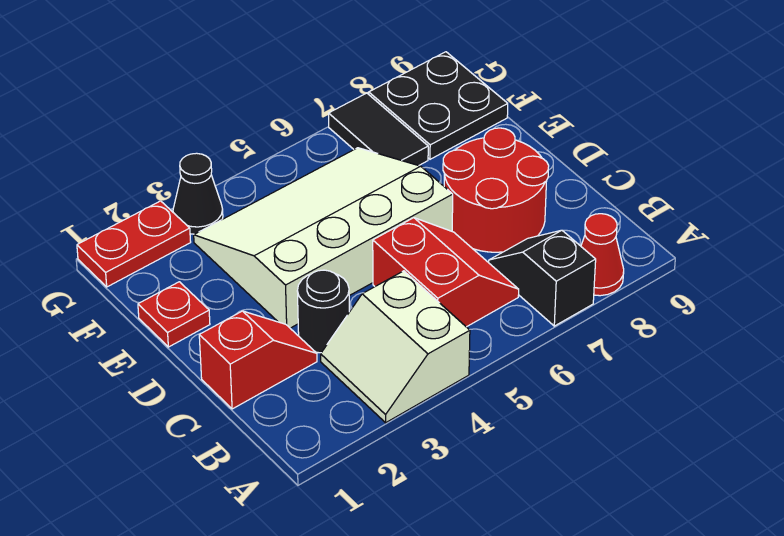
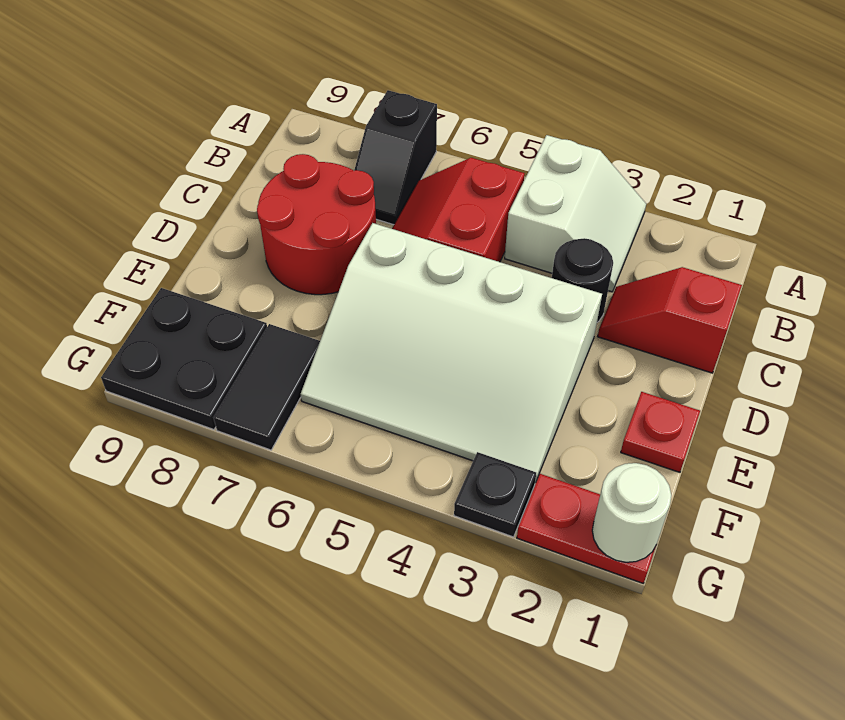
red cone A8 level 1 -> none
none -> white round brick G1 level 2
black cone G3 level 1 -> black plate G3 level 1

